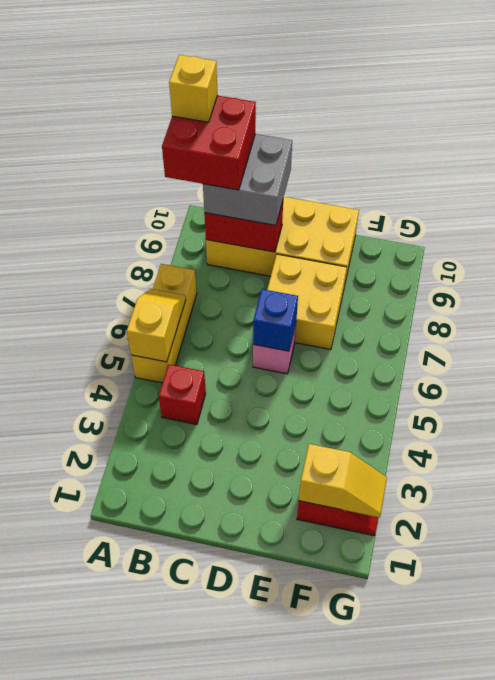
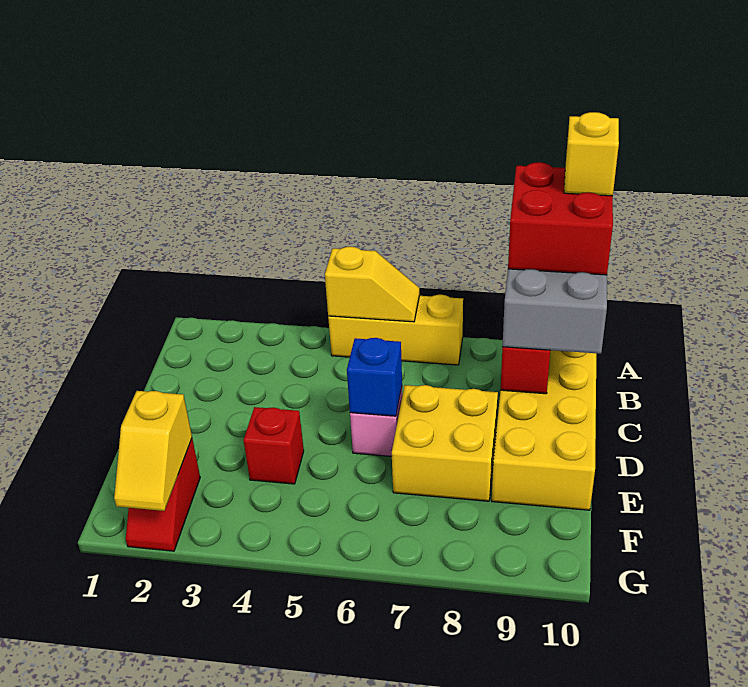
red brick B4 level 1 -> red brick E4 level 1

